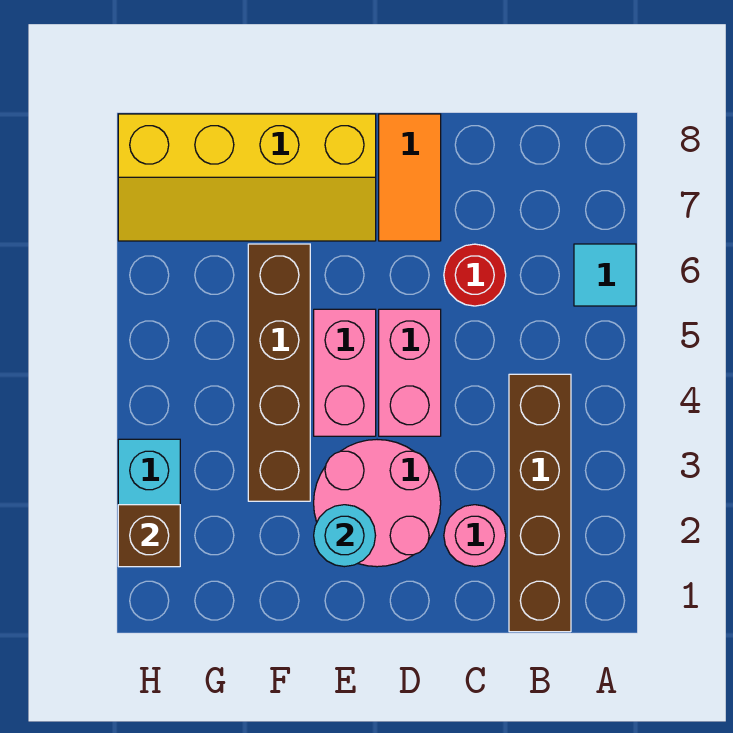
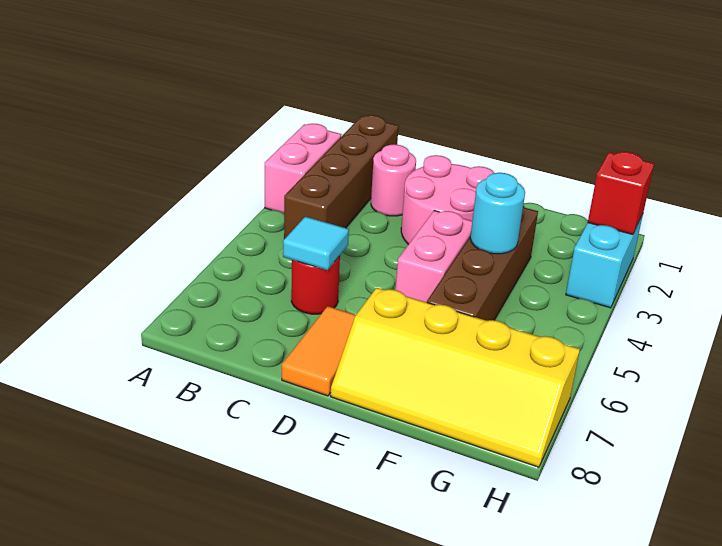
cyan tile A6 level 1 -> cyan tile C6 level 2
pink brick D4:D5 level 1 -> pink brick A2:A3 level 1
cyan round brick E2 level 2 -> cyan round brick F4 level 2
yellow slope E7:H8 level 1 top 8 -> yellow slope E7:H8 level 1 top 7
brown brick H2 level 2 -> red brick H2 level 2

